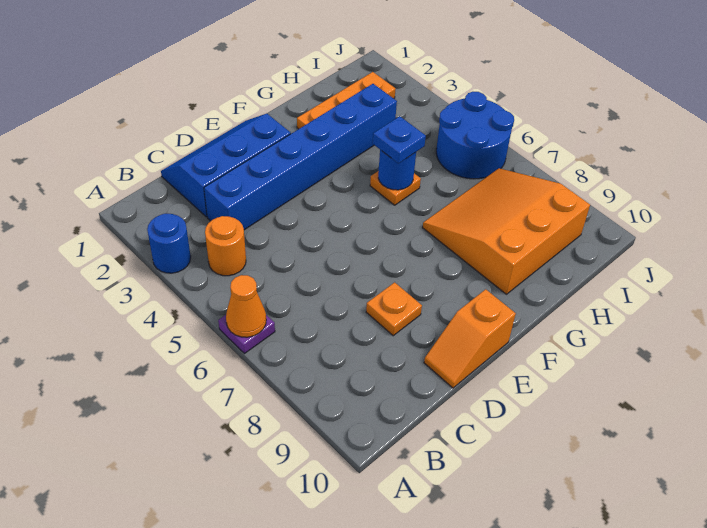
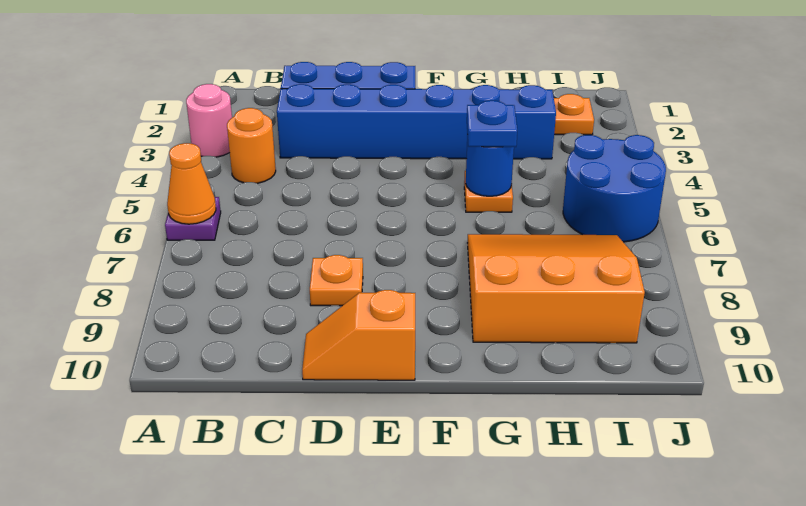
blue round brick A3 level 1 -> pink round brick A3 level 1

